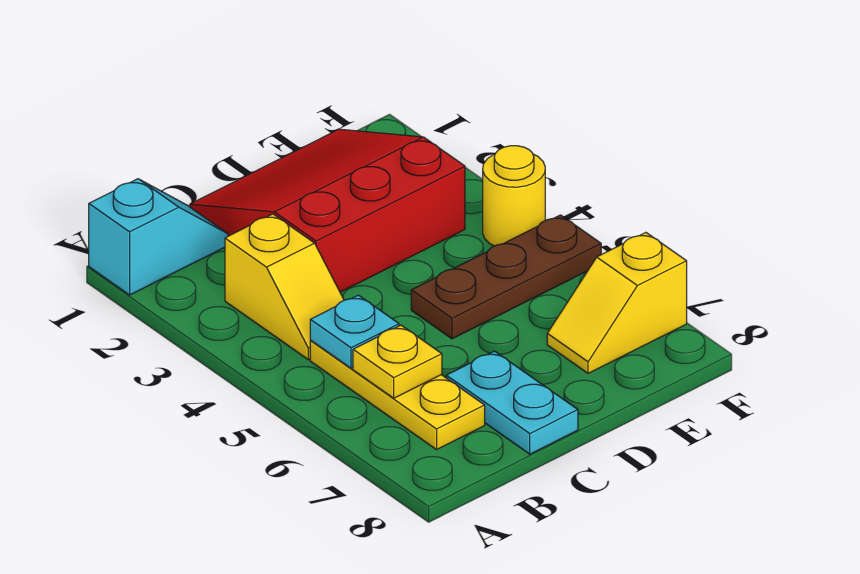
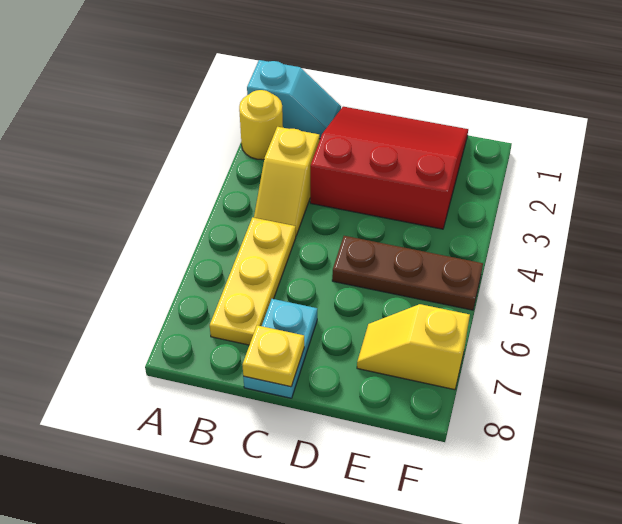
cyan plate B5 level 2 -> none
yellow plate B6 level 2 -> yellow plate C8 level 2
yellow round brick F4 level 1 -> yellow round brick A2 level 1

